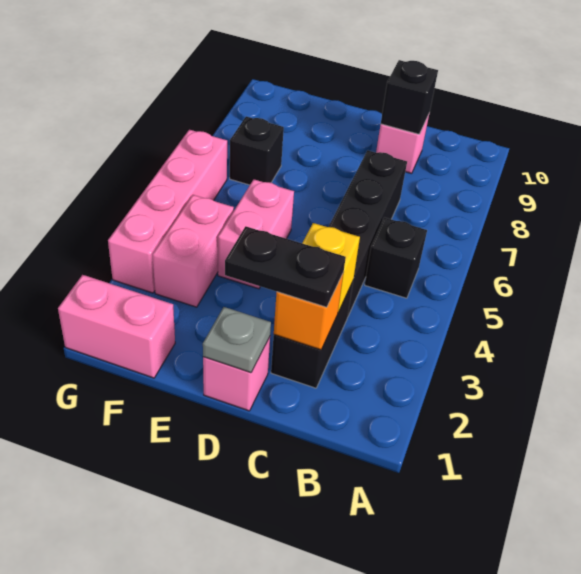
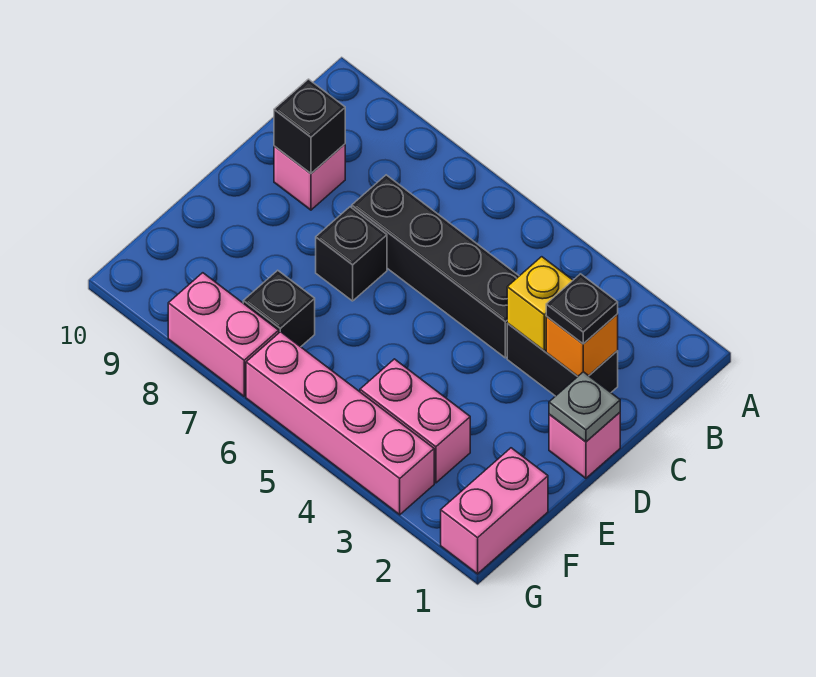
black brick B5 level 1 -> black brick D7 level 1
black plate C2:D2 level 3 -> black plate C2 level 3
pink brick E4:E5 level 1 -> pink brick G7:G8 level 1

